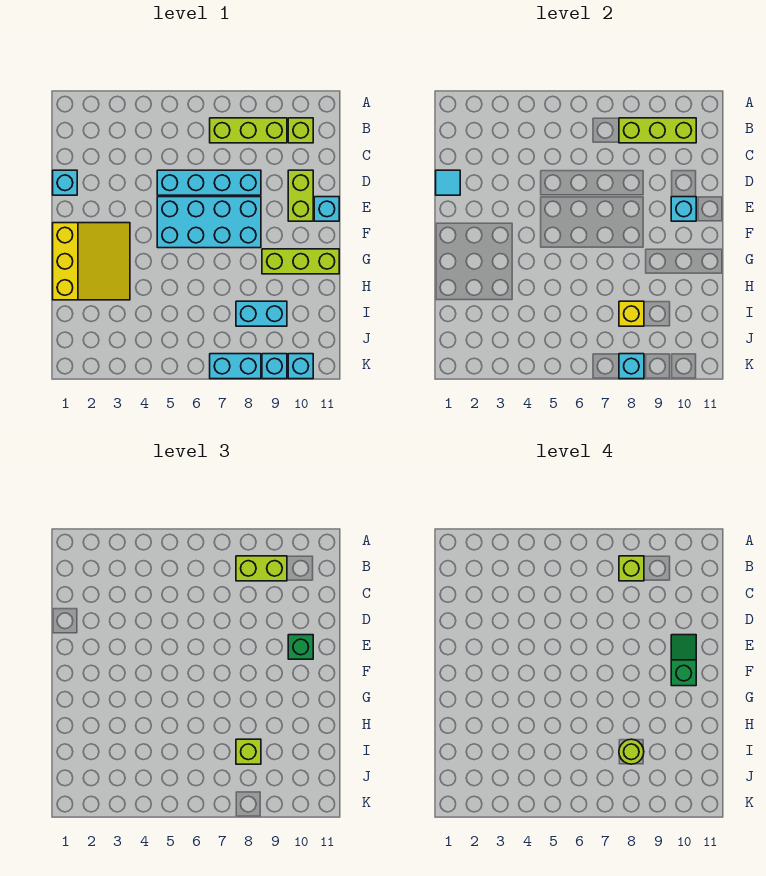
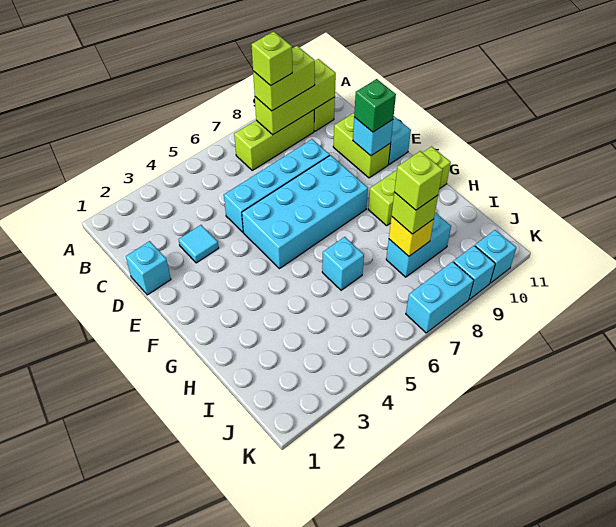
cyan tile D1 level 2 -> cyan tile D3 level 1
green slope E10:F10 level 4 top F -> none
yellow slope F1:H3 level 1 top 1 -> none
lime round brick I8 level 4 -> lime brick I8 level 4
cyan brick K8 level 2 -> cyan brick H6 level 1

